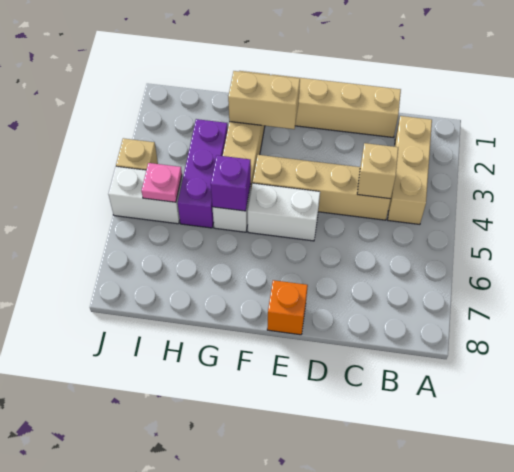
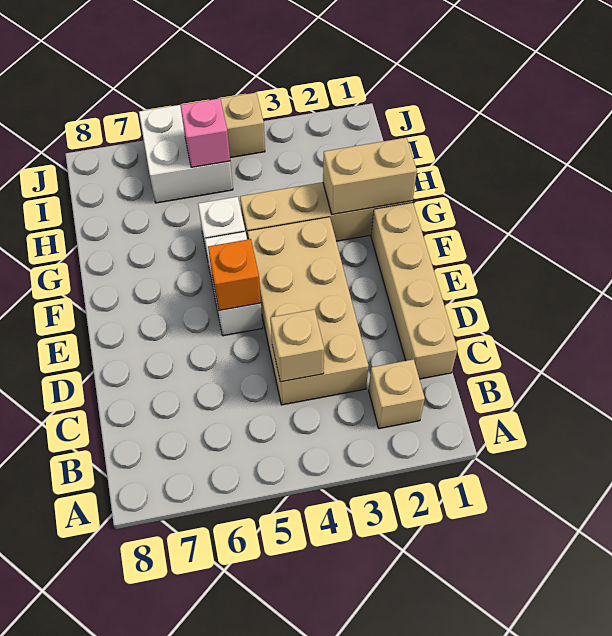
tan brick B2:B4 level 1 -> tan brick B2 level 1
tan brick C4:F4 level 1 -> tan brick C3:F4 level 1
orange brick E8 level 1 -> orange brick E5 level 2
tan brick F2:G2 level 2 -> tan brick G1:G2 level 2
purple brick G5 level 2 -> none
purple brick H3:H5 level 1 -> none
white brick I5:J5 level 1 -> white brick I5:J6 level 1
pink plate I5 level 2 -> pink brick I5 level 2

